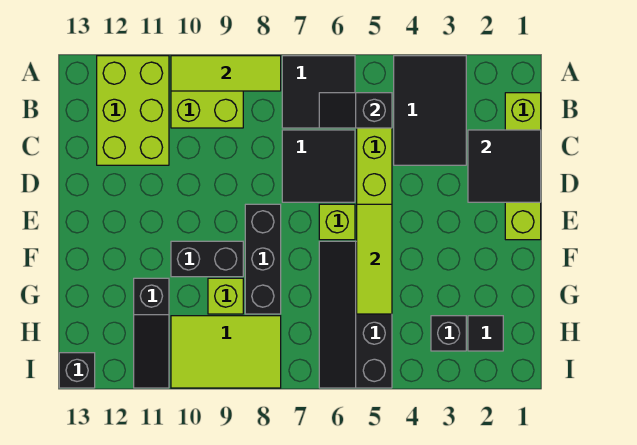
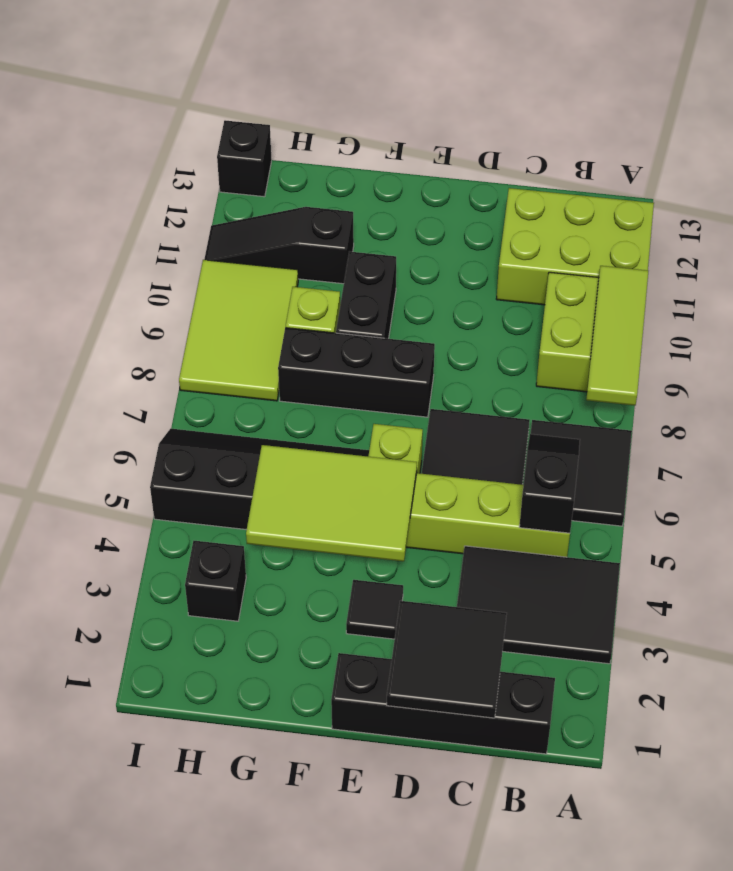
lime brick B1:E1 level 1 -> black brick B1:E1 level 1
lime tile E5:G5 level 2 -> lime tile E4:G5 level 2
black tile H2 level 1 -> black tile E3 level 1

